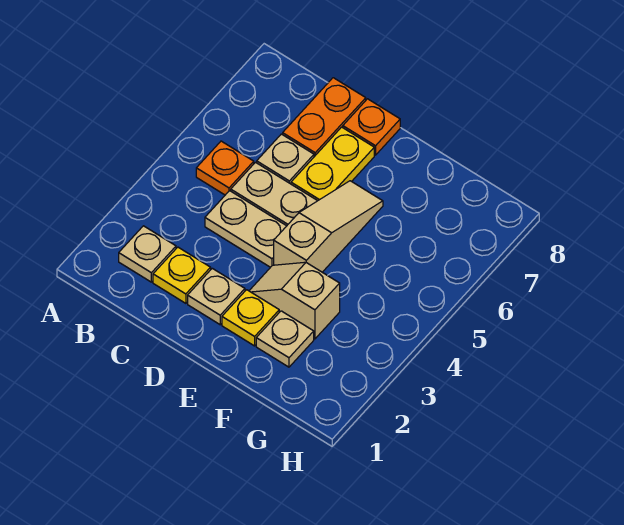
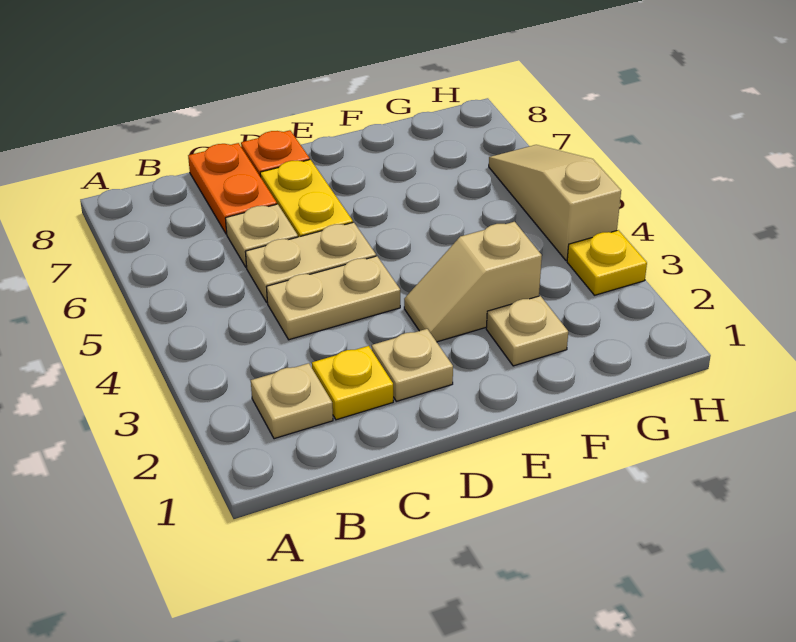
orange plate B5 level 1 -> none
yellow plate E2 level 1 -> yellow plate H3 level 1
tan slope E4:E6 level 1 top 4 -> tan slope H4:H6 level 1 top 4

